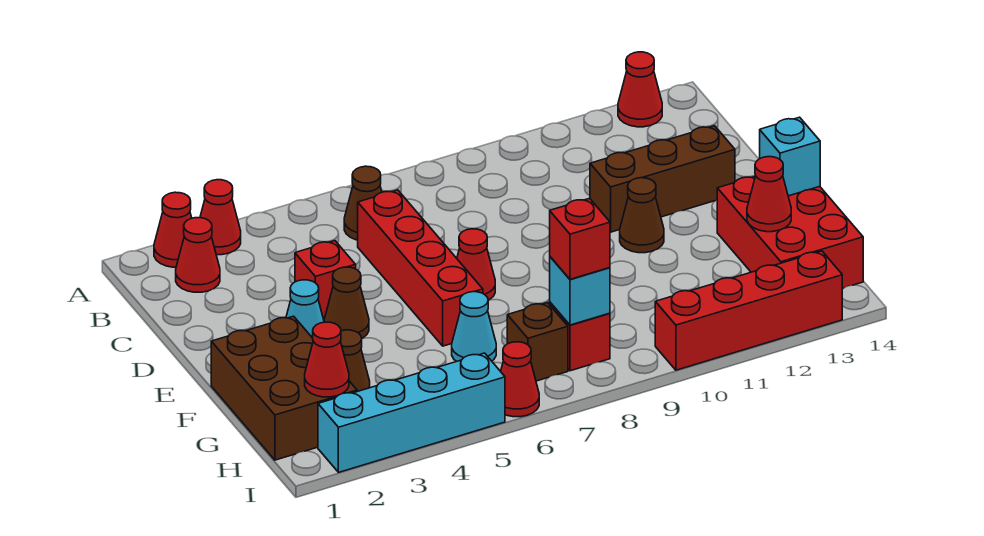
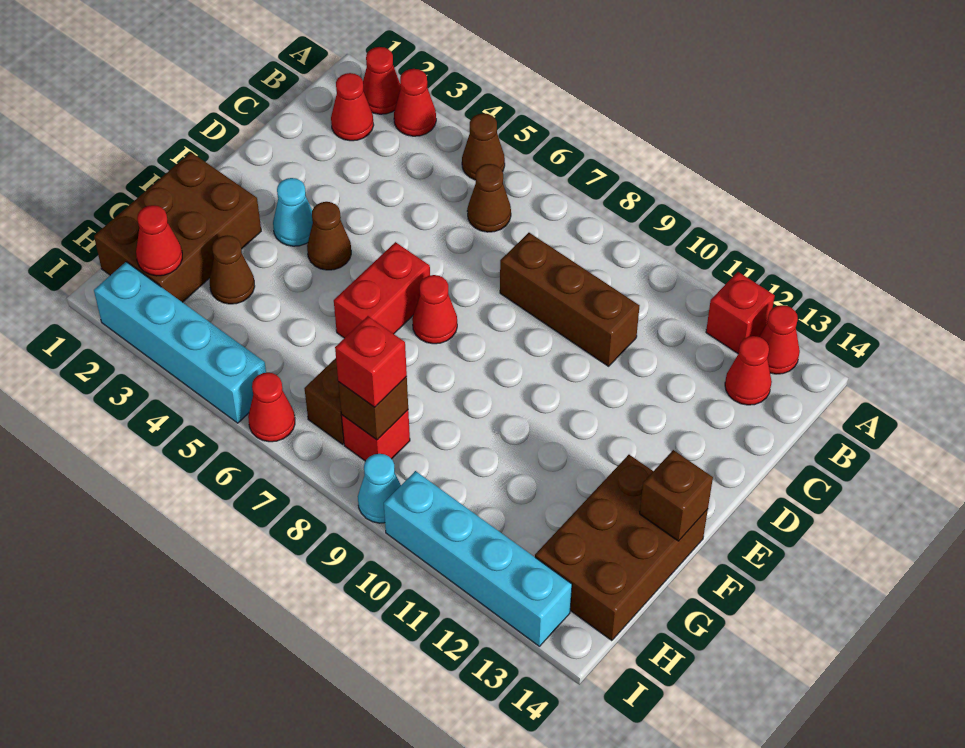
red brick C6:F6 level 1 -> red brick E6:F6 level 1
red brick D4 level 1 -> red brick A12 level 1
brown brick D11:D13 level 1 -> brown brick C8:C10 level 1
brown cone E11 level 1 -> brown cone A5 level 1
red brick F13:H14 level 1 -> brown brick F13:H14 level 1
cyan brick F14 level 2 -> brown brick F14 level 2
cyan cone G6 level 1 -> cyan cone I9 level 1
red cone G13 level 2 -> red cone B13 level 1
cyan brick H8 level 2 -> brown brick H8 level 2
red brick I10:I13 level 1 -> cyan brick I10:I13 level 1

